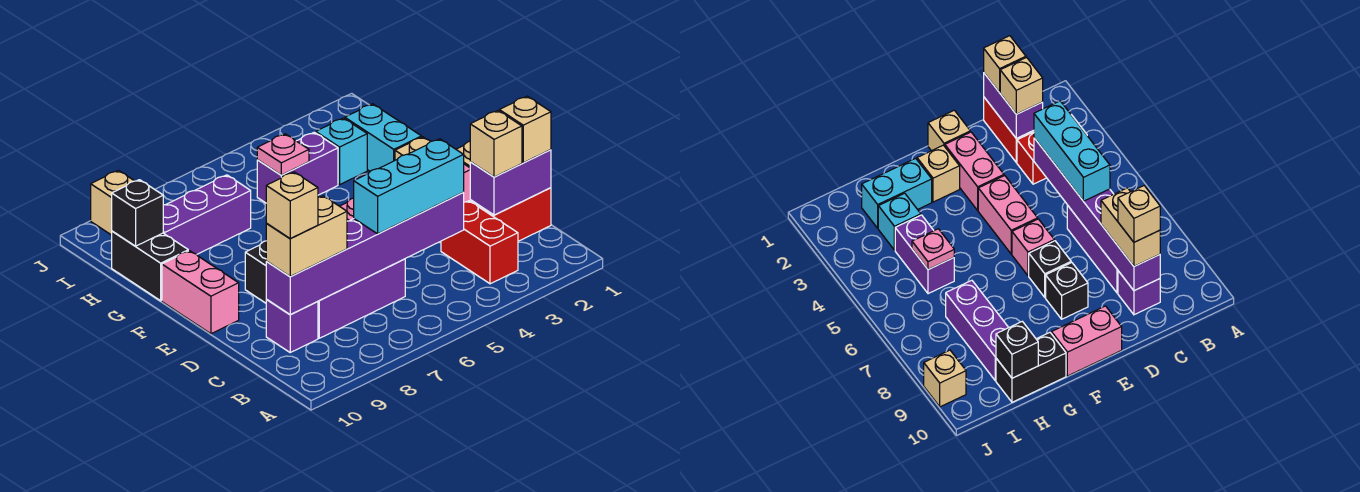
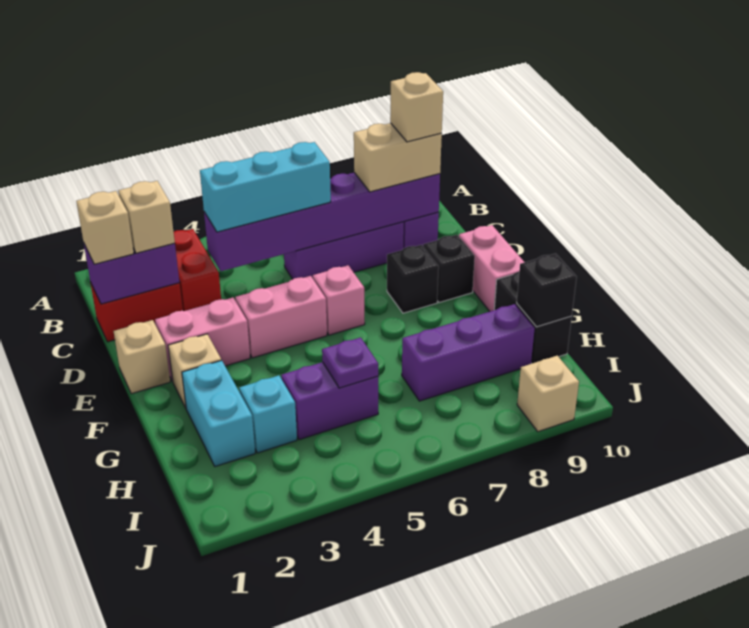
black brick E7 level 1 -> black brick E9 level 1
pink plate H5 level 2 -> purple plate H5 level 2

